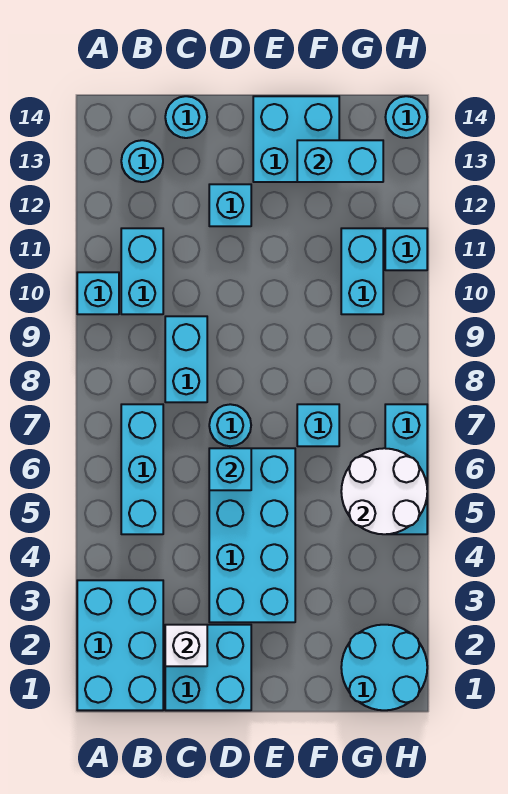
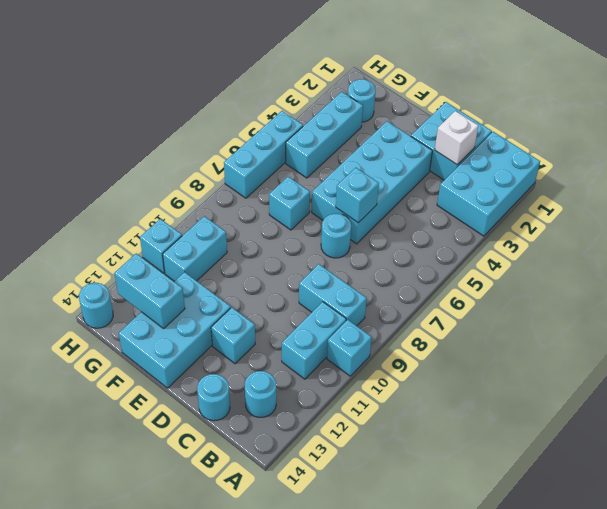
cyan brick B5:B7 level 1 -> cyan brick G3:G5 level 1
cyan brick C8:C9 level 1 -> cyan brick B9:C9 level 1
cyan brick E13:F14 level 1 -> cyan brick E12:F14 level 1
cyan round brick G1:H2 level 1 -> cyan round brick G2 level 1
white round brick G5:H6 level 2 -> none

